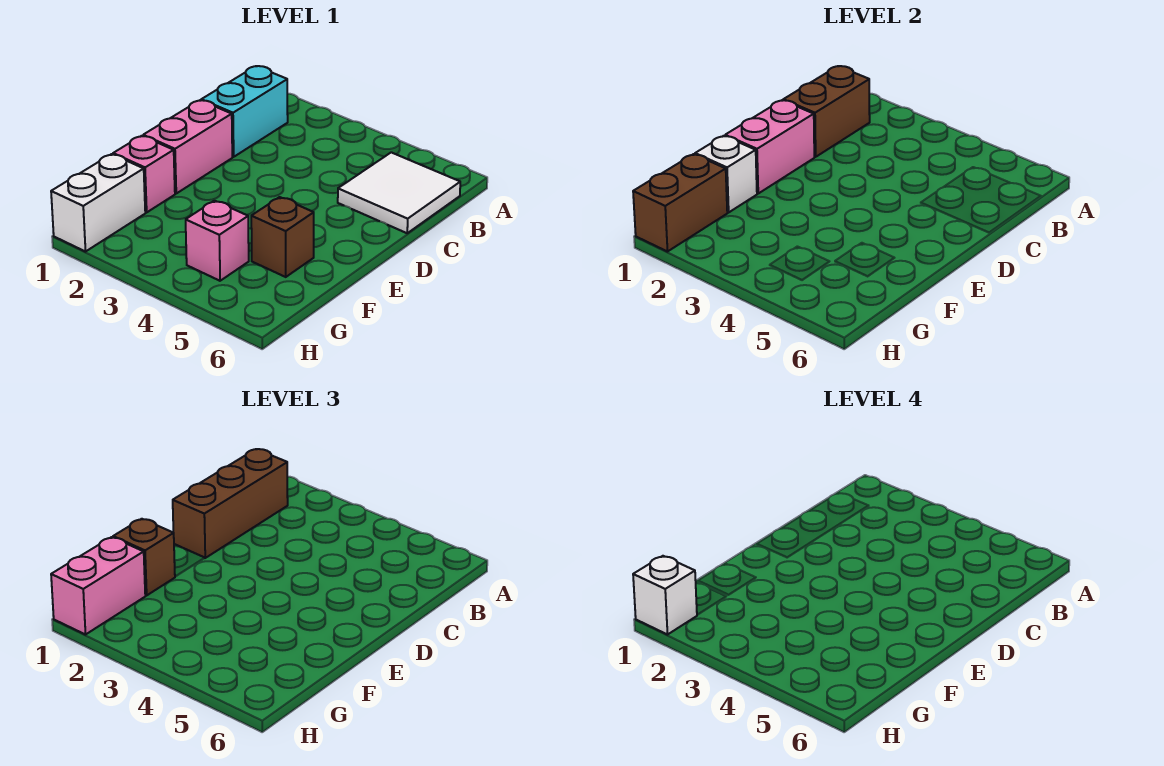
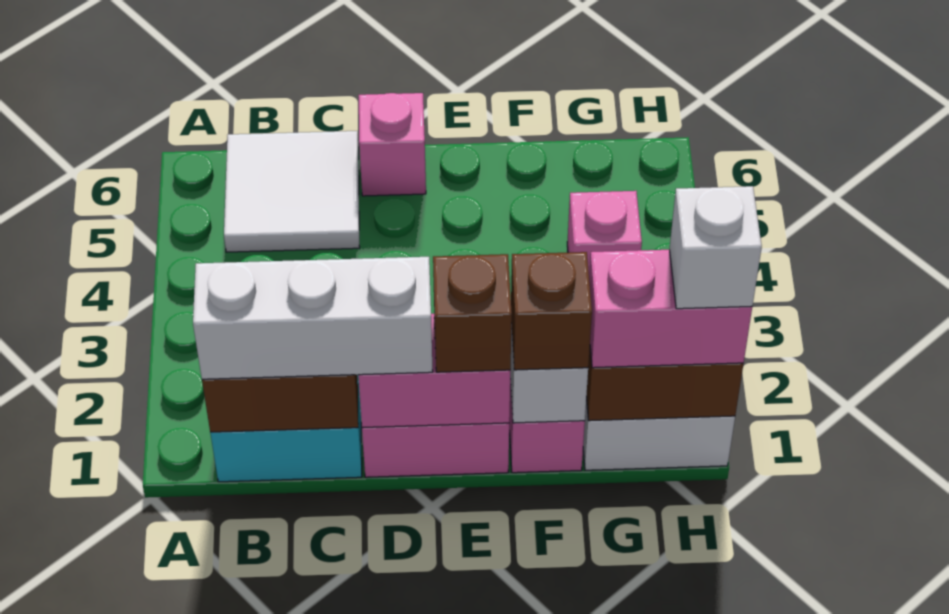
brown brick B1:D1 level 3 -> white brick B1:D1 level 3
none -> pink brick D6 level 1
brown brick F5 level 1 -> brown brick E1 level 3

